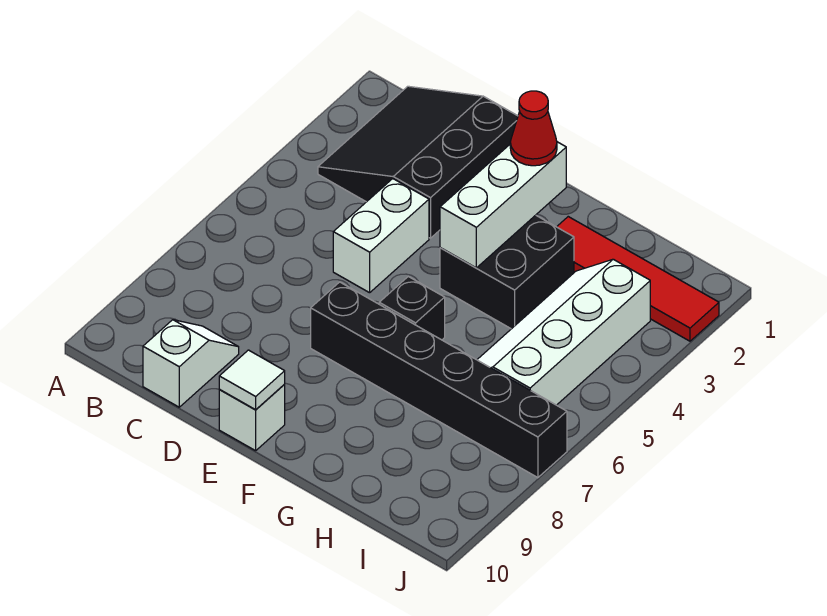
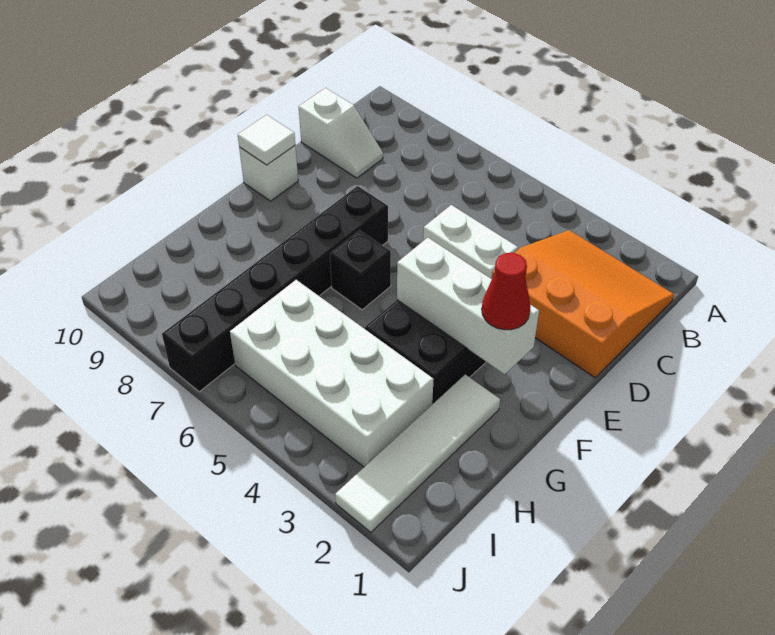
black slope B1:D3 level 1 top D -> orange slope B1:D3 level 1 top D
red tile G2:J2 level 1 -> white tile G2:J2 level 1
white slope H3:I6 level 1 top I -> white brick H3:I6 level 1

